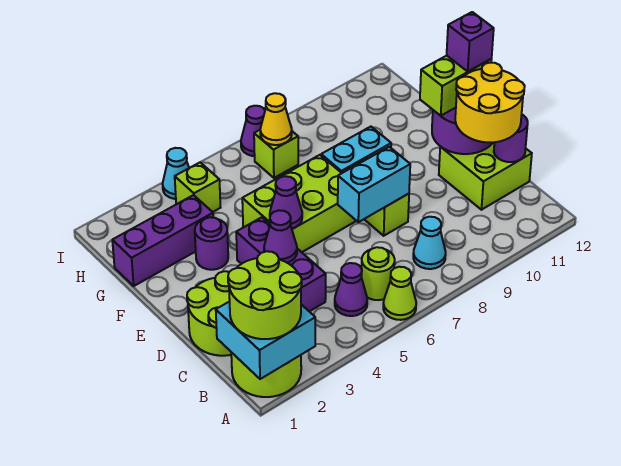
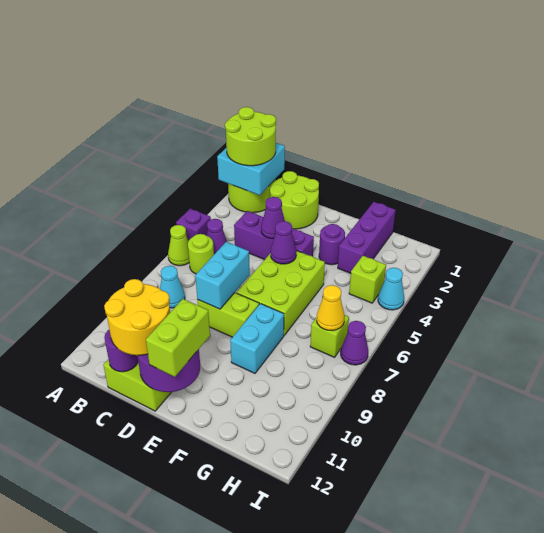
purple brick E12 level 4 -> purple brick A5 level 1

